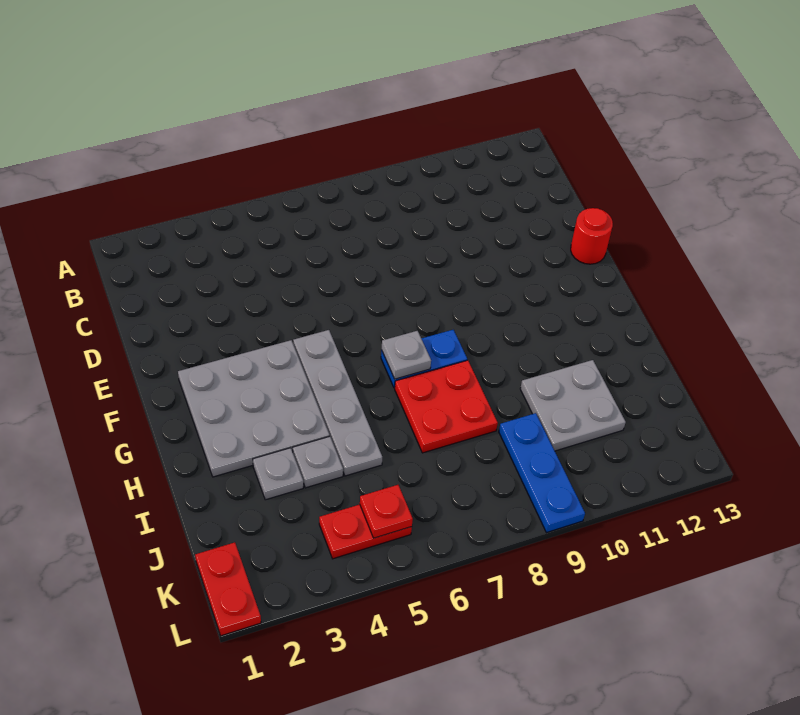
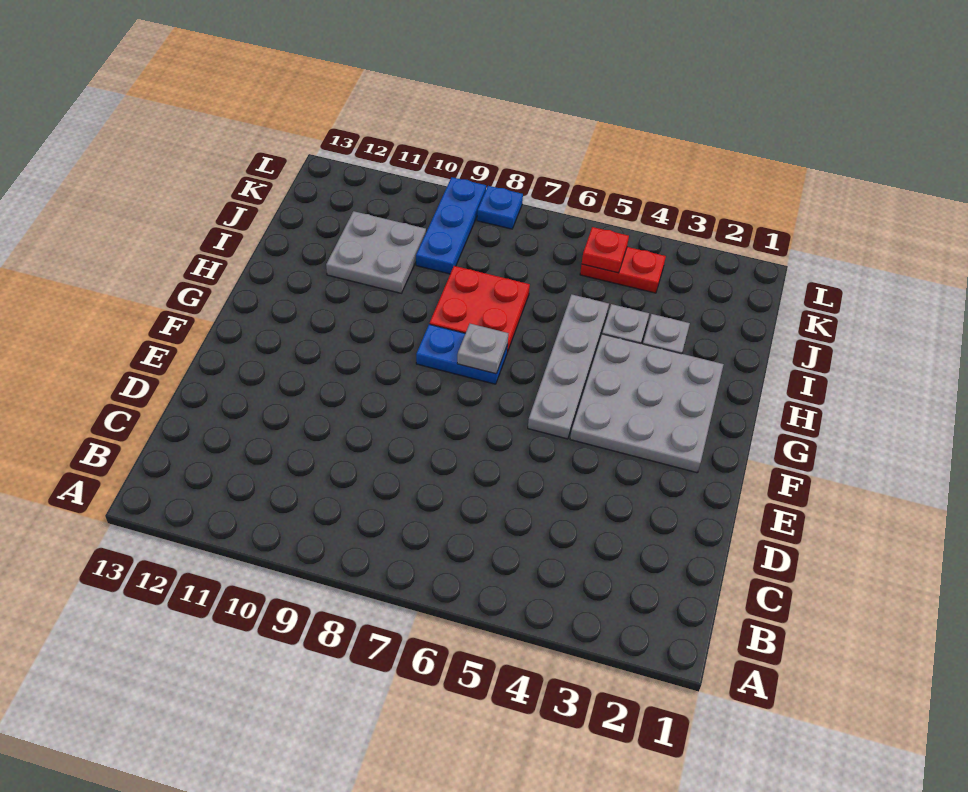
red round brick E13 level 1 -> none
red plate K1:L1 level 1 -> none
none -> blue plate L8 level 1

